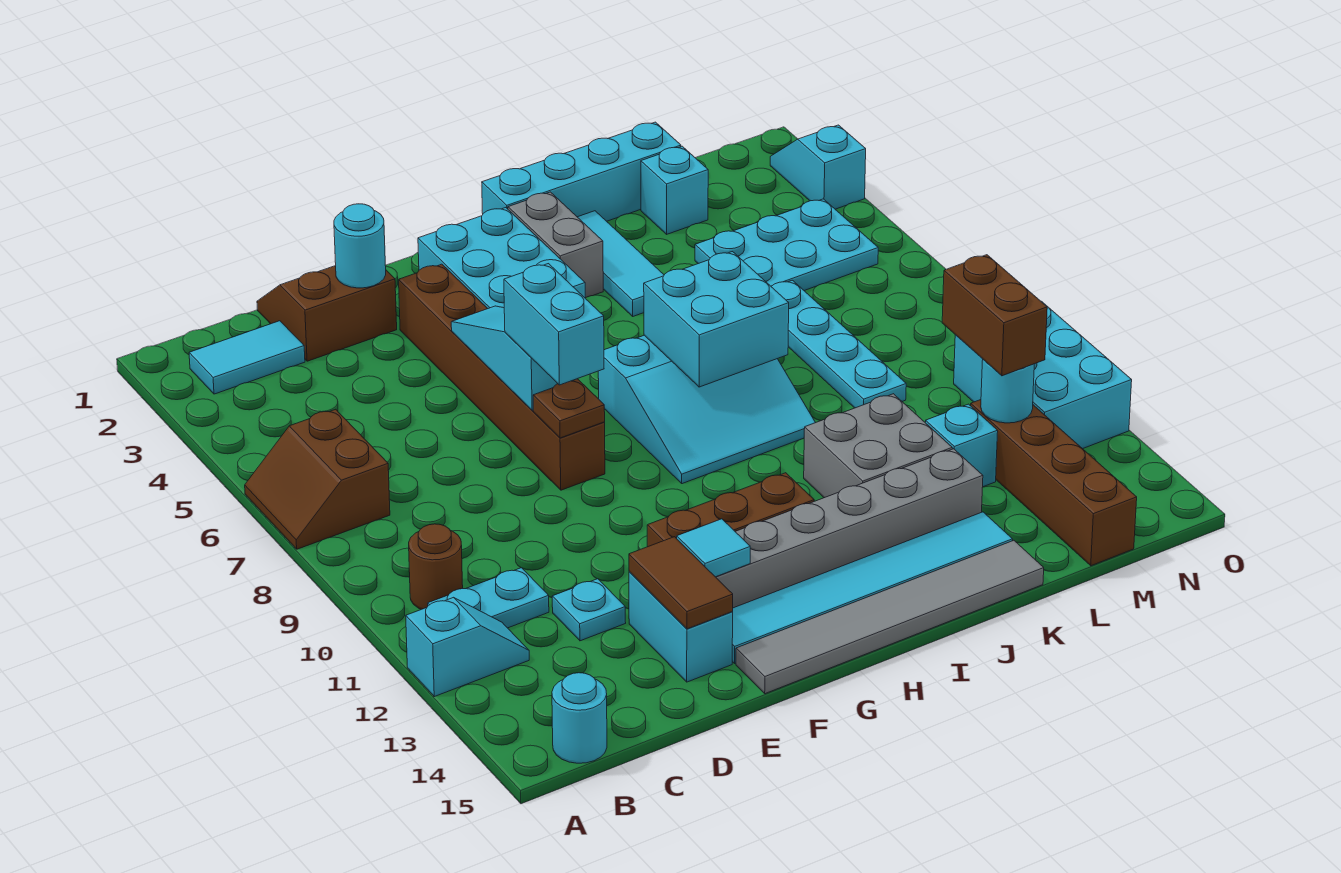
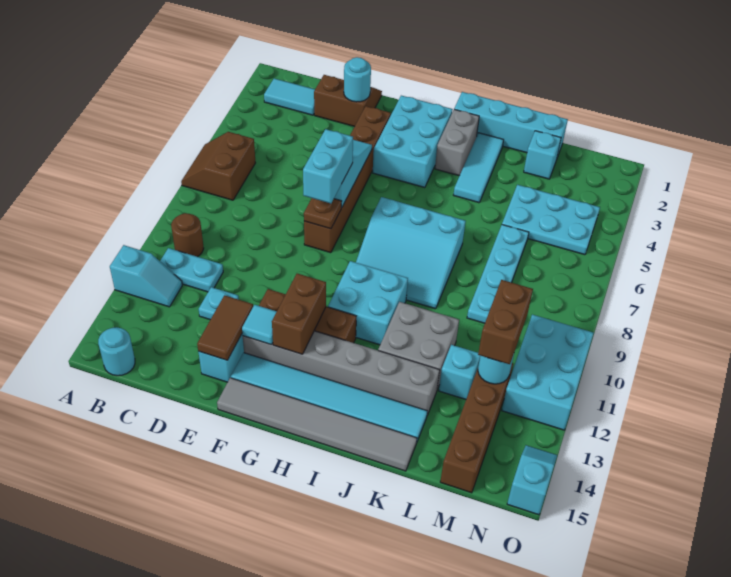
none -> brown brick G12:G13 level 2
cyan brick I7:J8 level 2 -> cyan brick H10:I11 level 1
cyan slope O2:O3 level 1 top 3 -> cyan slope O14:O15 level 1 top 15

